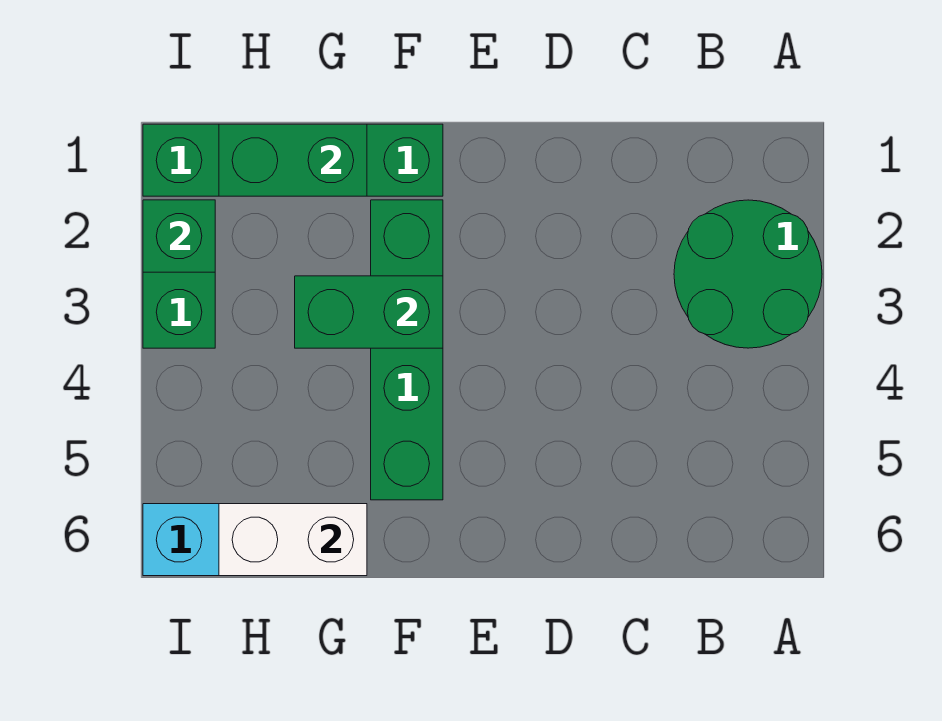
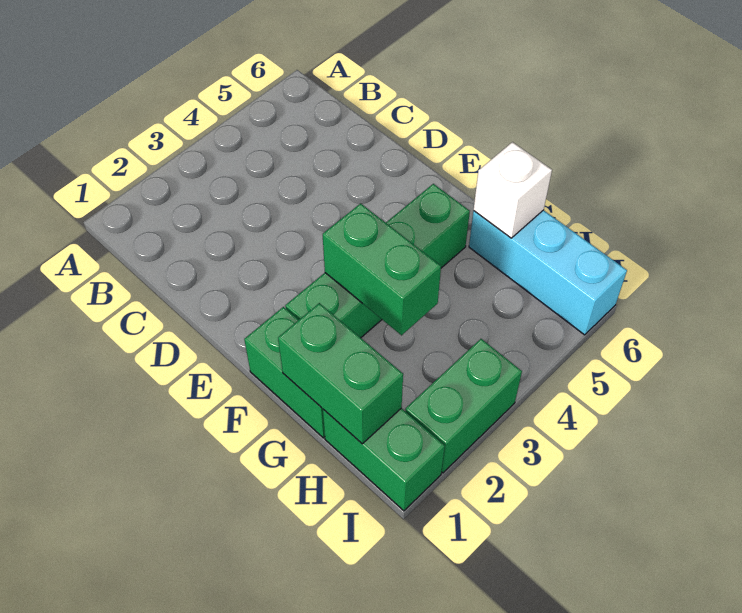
green round brick A2:B3 level 1 -> none
white brick G6:H6 level 2 -> white brick G6 level 2
green brick I2 level 2 -> none

